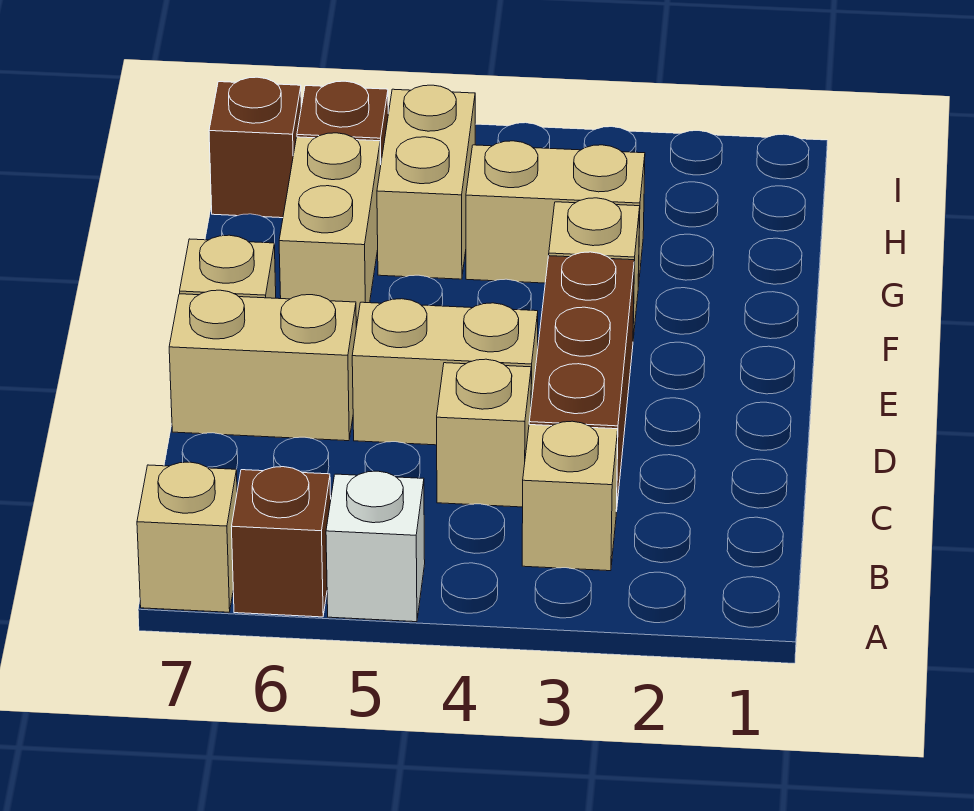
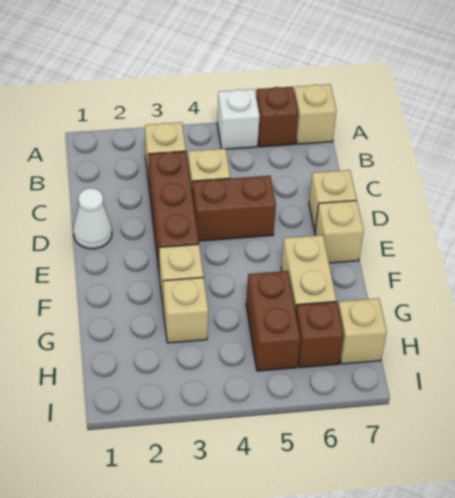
none -> white cone D1 level 1
tan brick D4:D5 level 1 -> brown brick D4:D5 level 1
tan brick D6:D7 level 1 -> tan brick D7 level 1
tan brick G3:G4 level 1 -> tan brick G3 level 1
tan brick G5:H5 level 1 -> brown brick G5:H5 level 1
brown brick H7 level 1 -> tan brick H7 level 1

